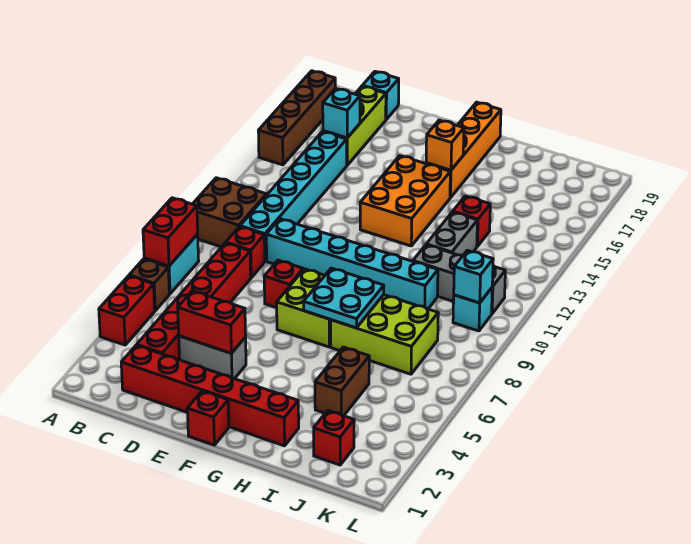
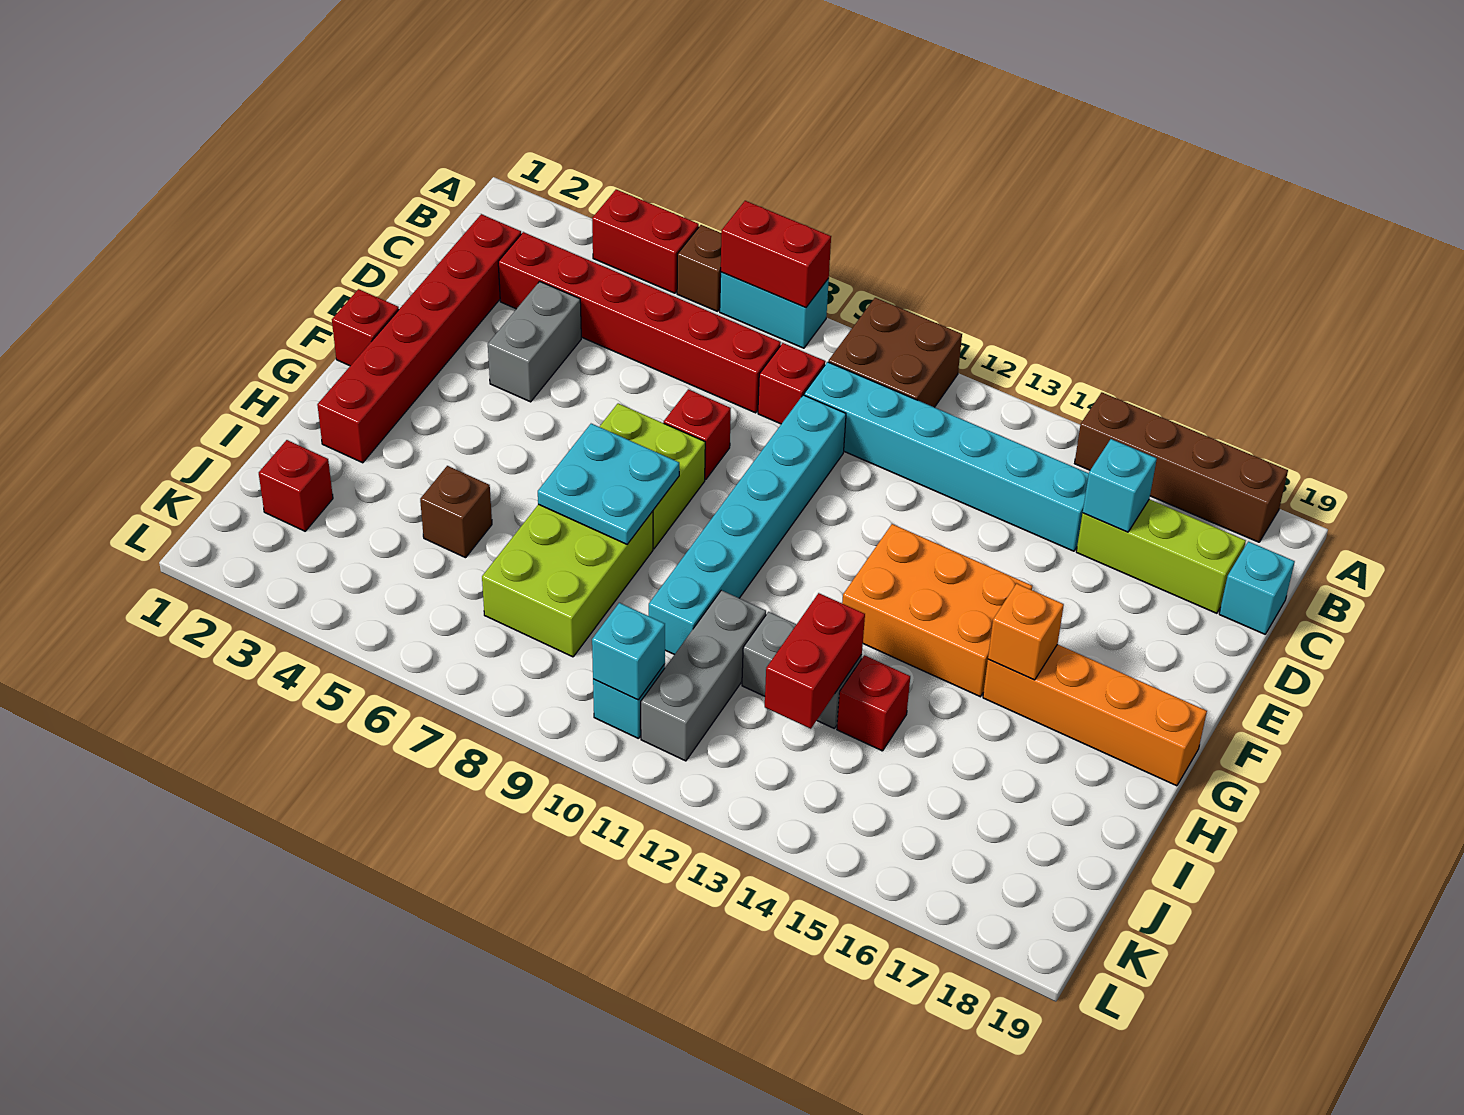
red brick D4:E4 level 2 -> red brick I13:J13 level 2
brown brick I4:I5 level 1 -> brown brick I5 level 1

